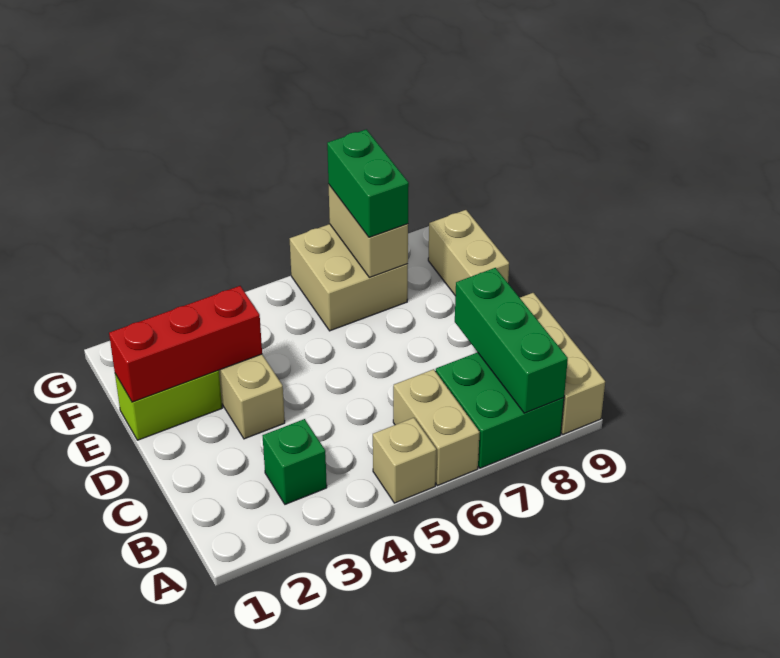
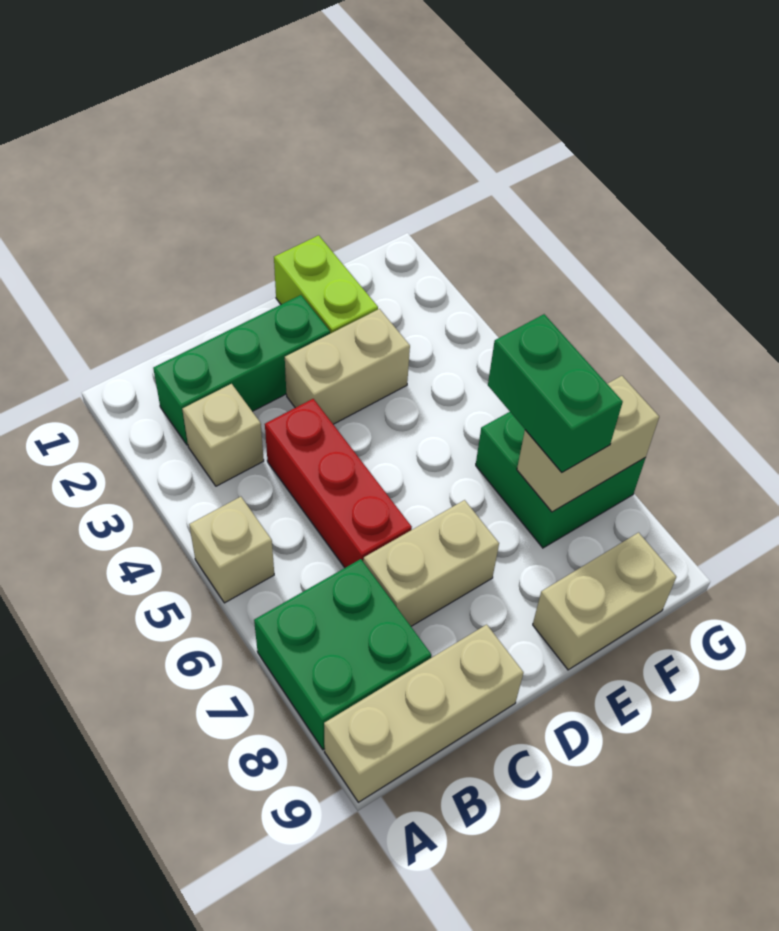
tan brick A6:B6 level 1 -> tan brick C7:D7 level 1
green brick A8:C8 level 2 -> green brick B2:D2 level 1
green brick B3 level 1 -> tan brick B3 level 1
red brick E1:E3 level 2 -> red brick C4:C6 level 1
tan brick F6:G7 level 1 -> green brick F6:G7 level 1
green brick F7:G7 level 3 -> green brick F6:F7 level 3

